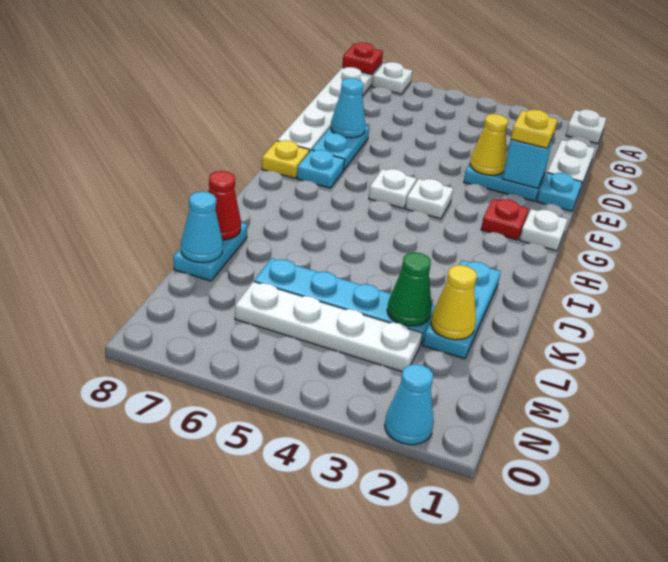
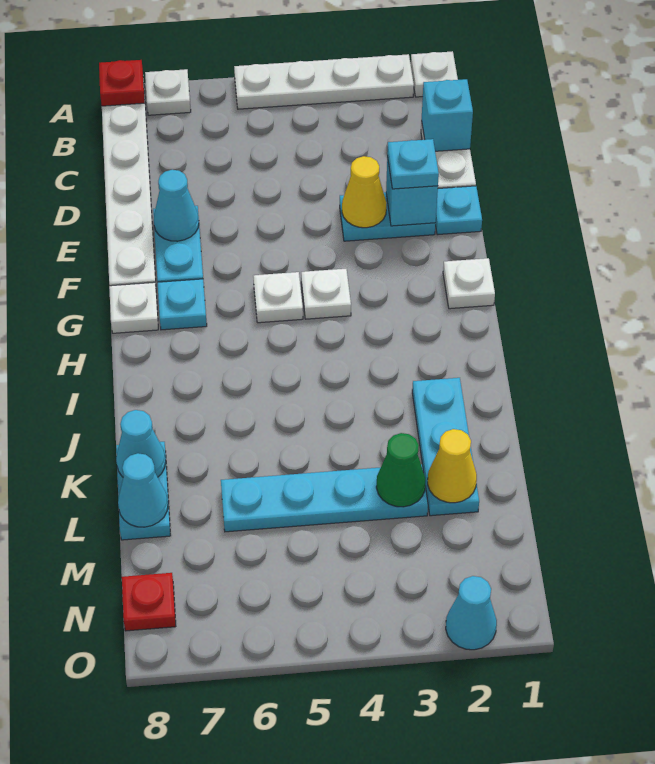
none -> cyan brick C1 level 2
yellow plate E2 level 3 -> cyan plate E2 level 3
red plate G2 level 1 -> red plate N8 level 1
yellow plate G8 level 1 -> white plate G8 level 1
red cone K8 level 2 -> cyan cone K8 level 2
white plate M3:M6 level 1 -> white plate A2:A5 level 1

